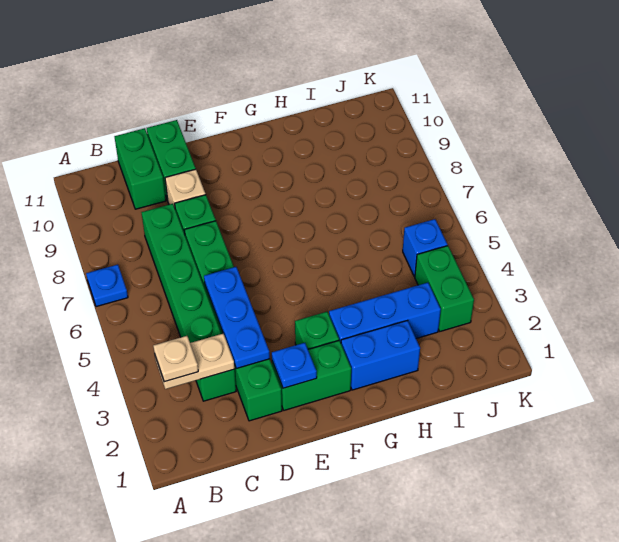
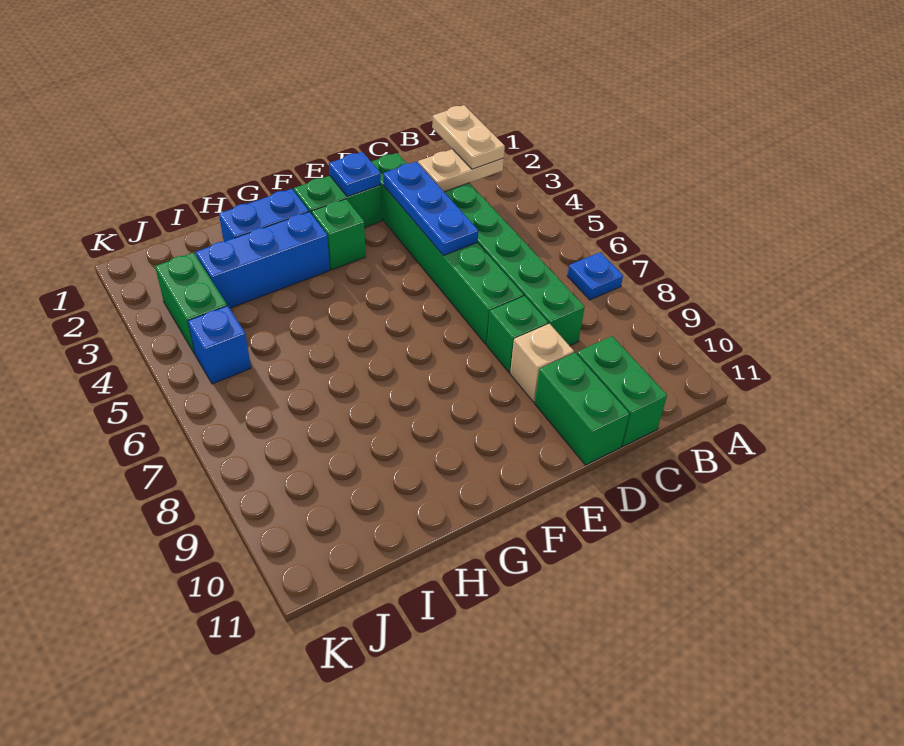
tan plate B3 level 3 -> tan plate B2:B3 level 3

